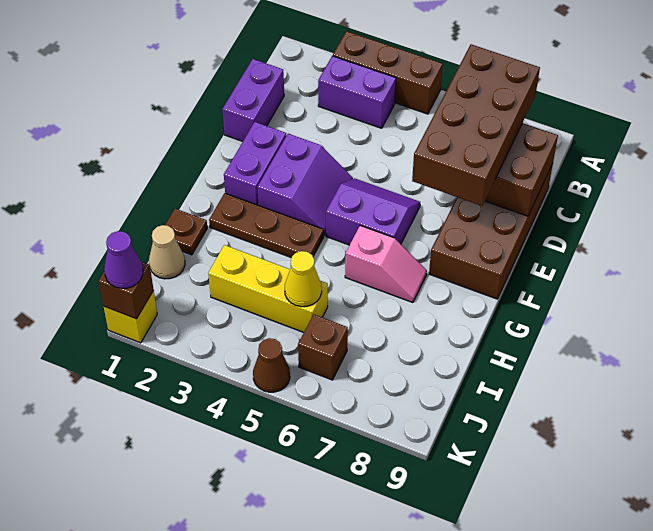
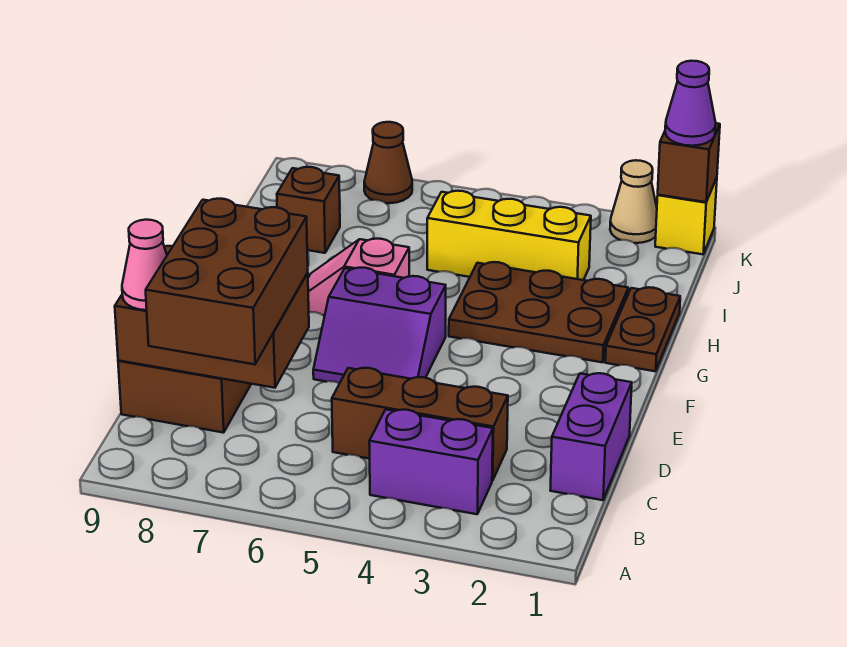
brown brick A3:A5 level 1 -> brown brick C3:C5 level 1
brown brick B7:E8 level 3 -> brown brick B7:D8 level 3
none -> pink cone C9 level 3
purple brick E2:F2 level 1 -> none
purple slope E3:F4 level 1 top 3 -> none
brown plate G2:G4 level 1 -> brown plate G2:H4 level 1
brown plate H1 level 1 -> brown plate G1:H1 level 1
tan cone I1 level 1 -> tan cone K2 level 1
yellow cone I5 level 2 -> none
brown brick J6 level 1 -> brown brick I8 level 1
brown cone K5 level 1 -> brown cone K7 level 1

